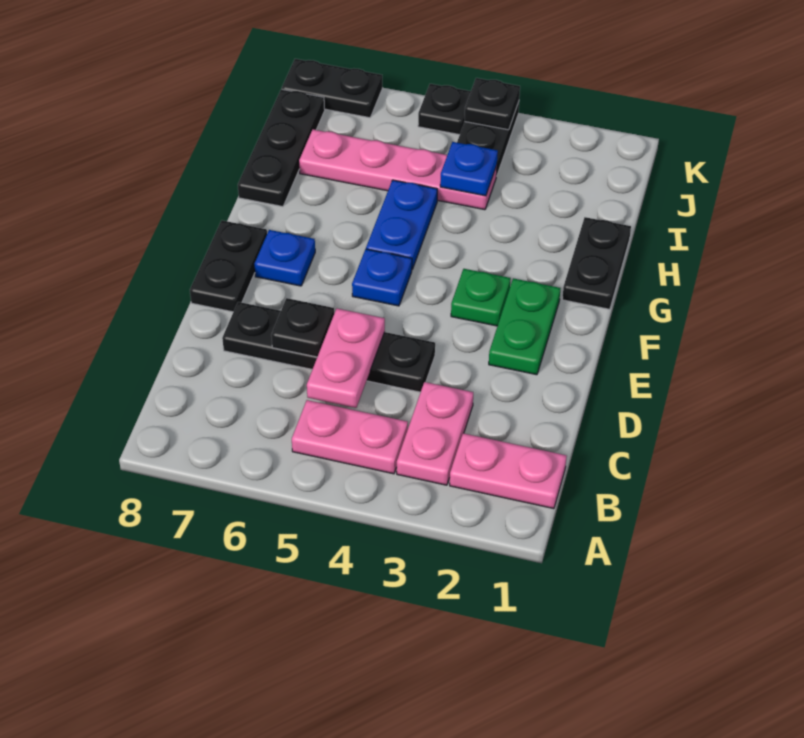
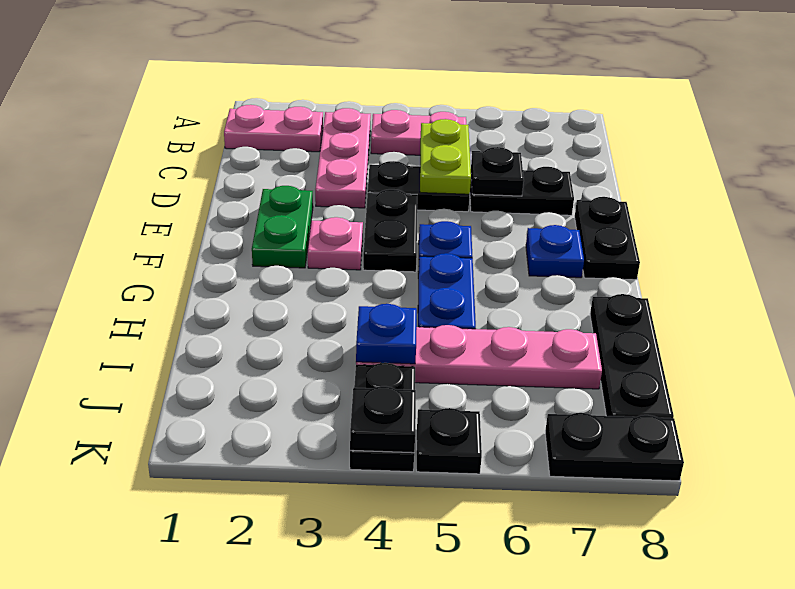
pink plate B3:C3 level 1 -> pink plate B3:D3 level 1
pink plate C5:D5 level 2 -> lime plate C5:D5 level 2
green plate F3 level 1 -> pink plate F3 level 1
black plate G1:H1 level 1 -> black plate E4:F4 level 1

